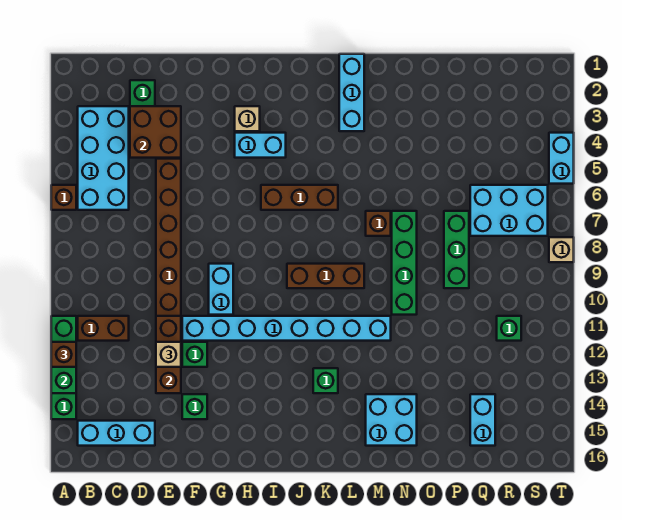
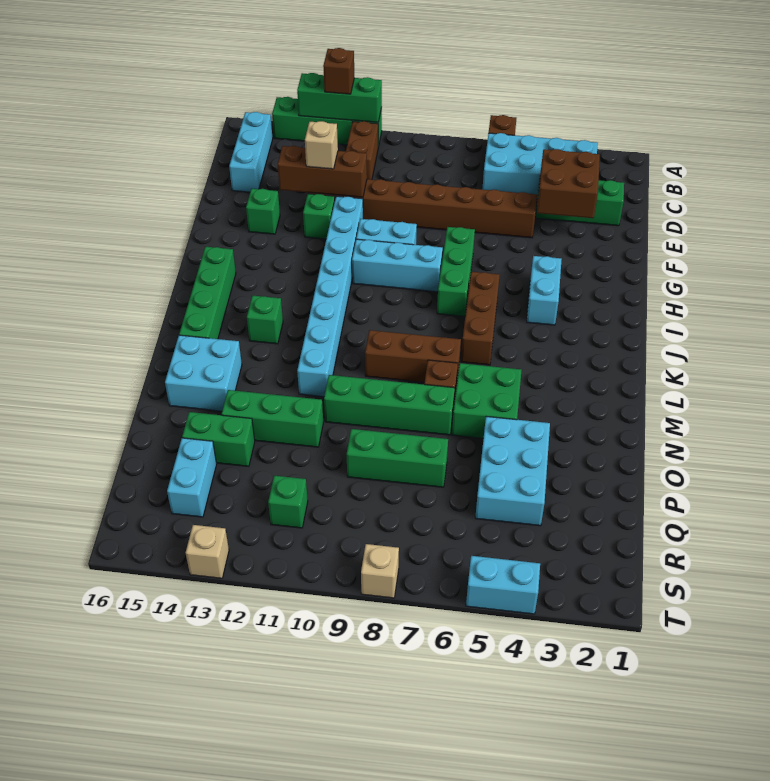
none -> green brick G7:I7 level 1
tan brick H3 level 1 -> tan brick T13 level 1
none -> green brick I15:L15 level 1
brown brick J9:L9 level 1 -> brown brick L7:L9 level 1
cyan brick L1:L3 level 1 -> cyan brick H8:H10 level 1
none -> green brick M5:N6 level 1
none -> green brick O11:O13 level 1
none -> green brick P13:P14 level 1
cyan brick Q6:S7 level 1 -> cyan brick O4:Q5 level 1
cyan brick Q14:Q15 level 1 -> cyan brick Q14:R14 level 1

